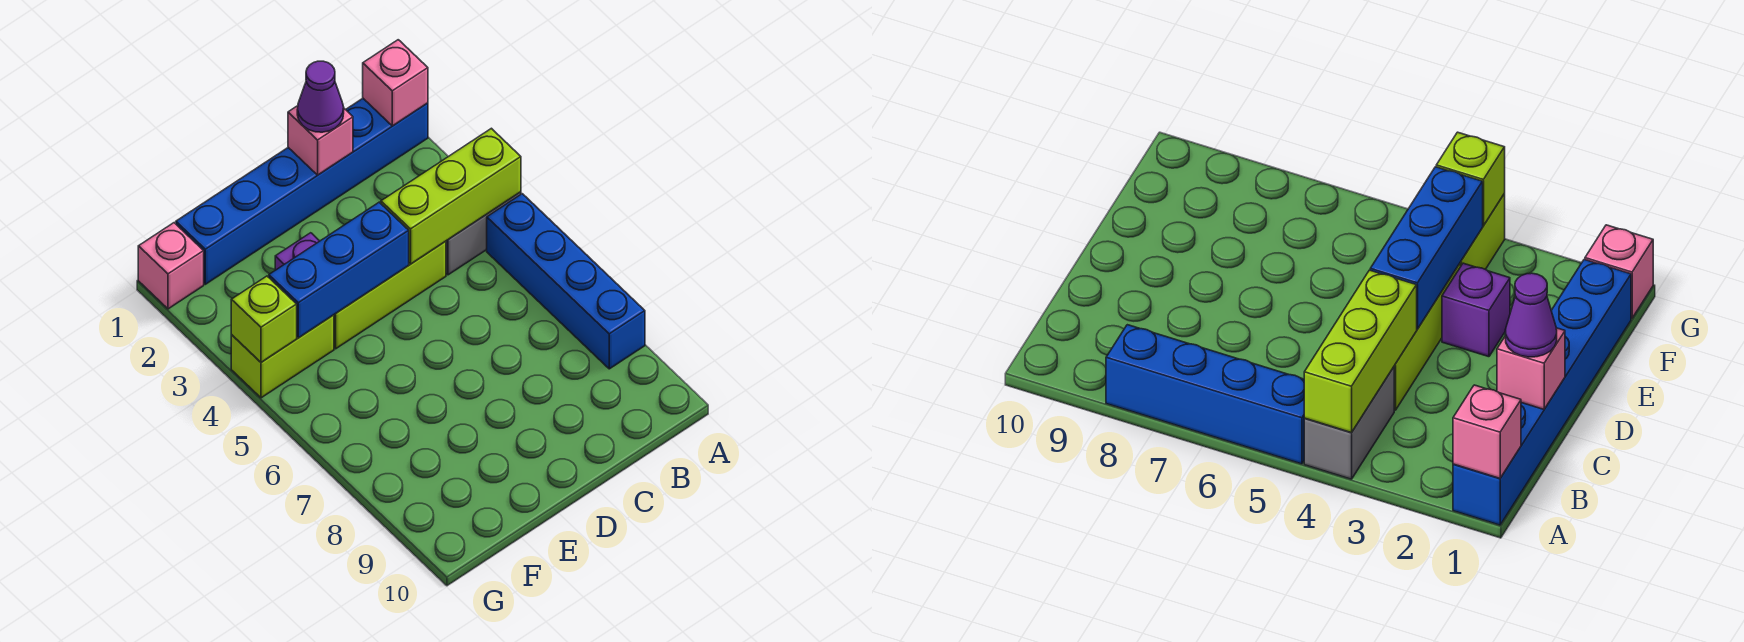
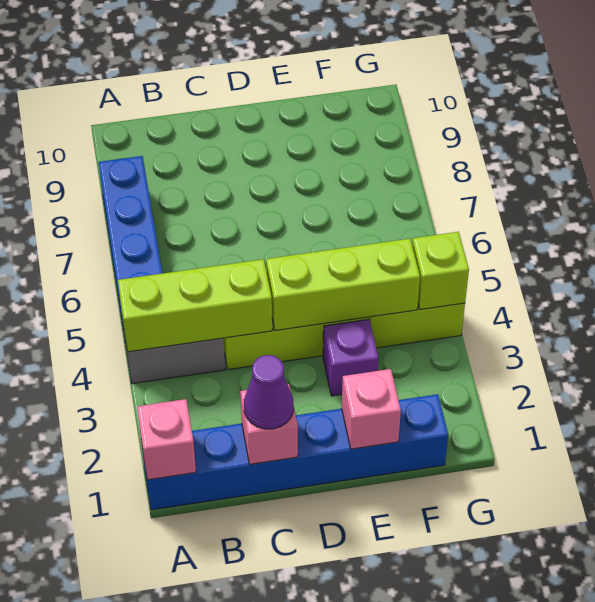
blue brick D4:F4 level 2 -> lime brick D4:F4 level 2
pink brick G1 level 1 -> pink brick E1 level 2

